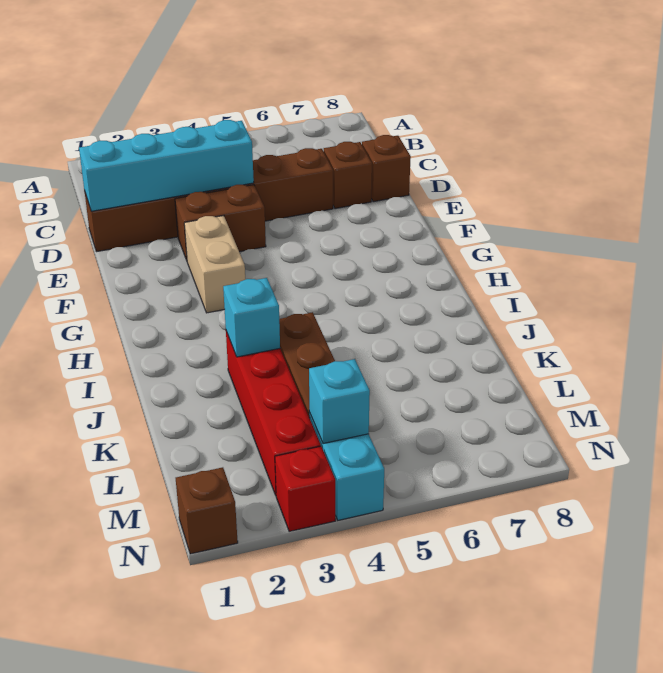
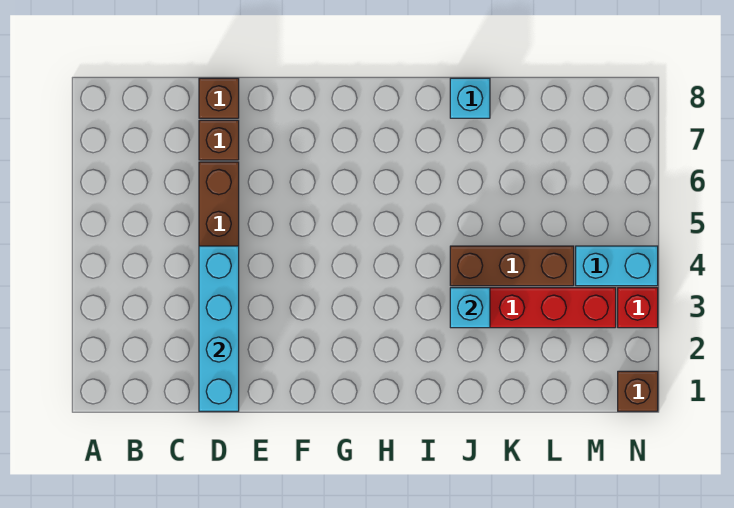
brown brick E3:E4 level 1 -> none
tan brick F3:G3 level 1 -> none
cyan brick M4 level 2 -> cyan brick J8 level 1

